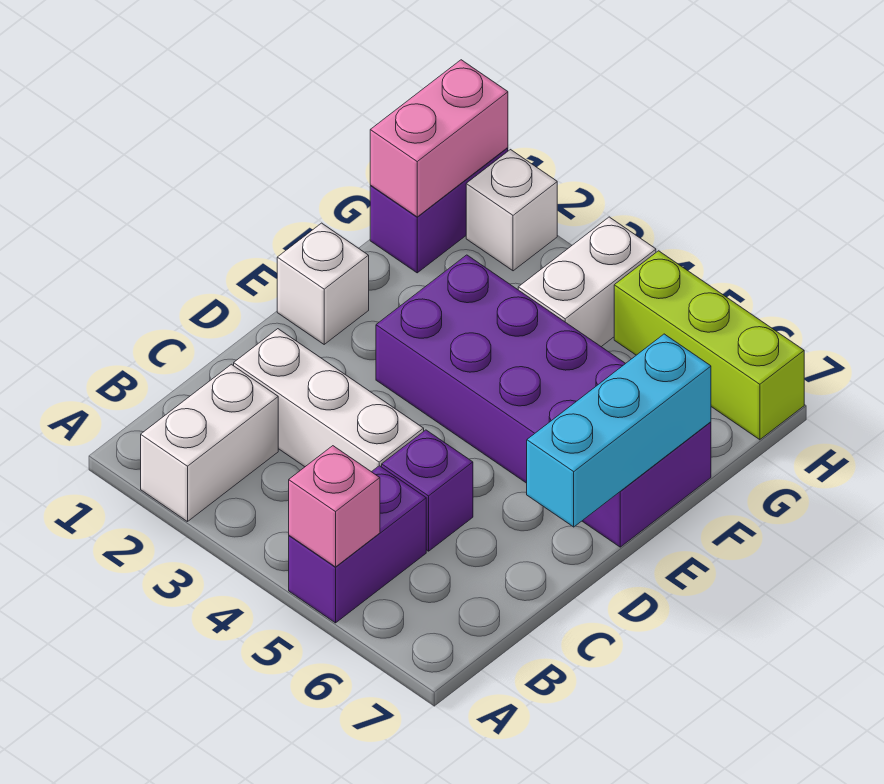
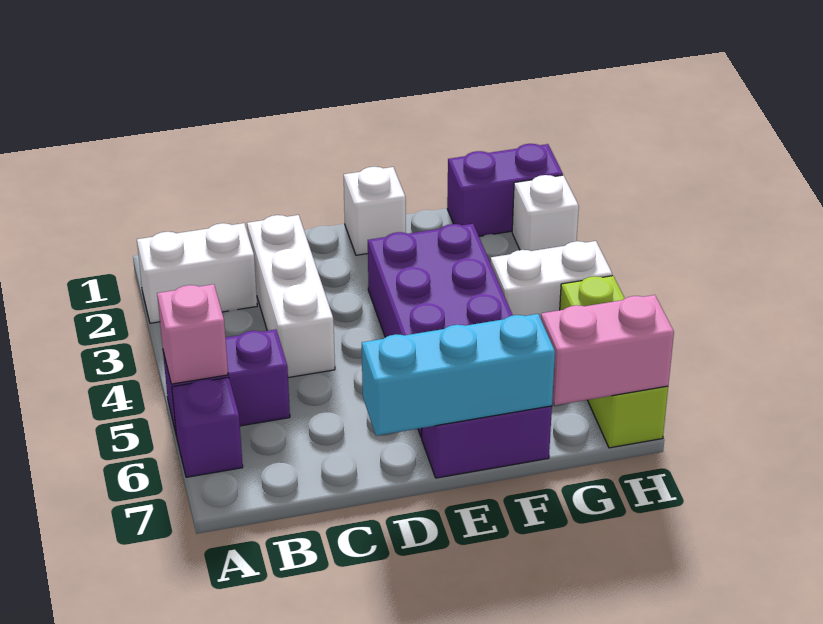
purple brick C5 level 1 -> purple brick A6 level 1
pink brick G1:H1 level 2 -> pink brick G7:H7 level 2

